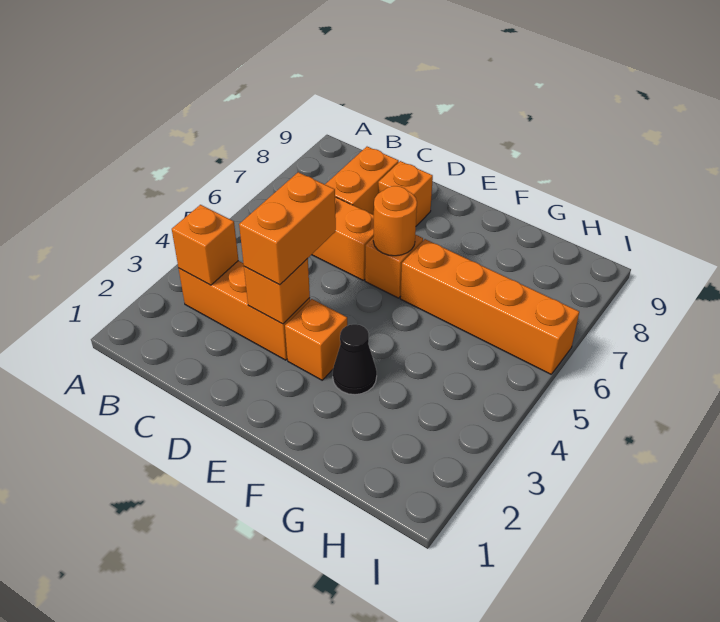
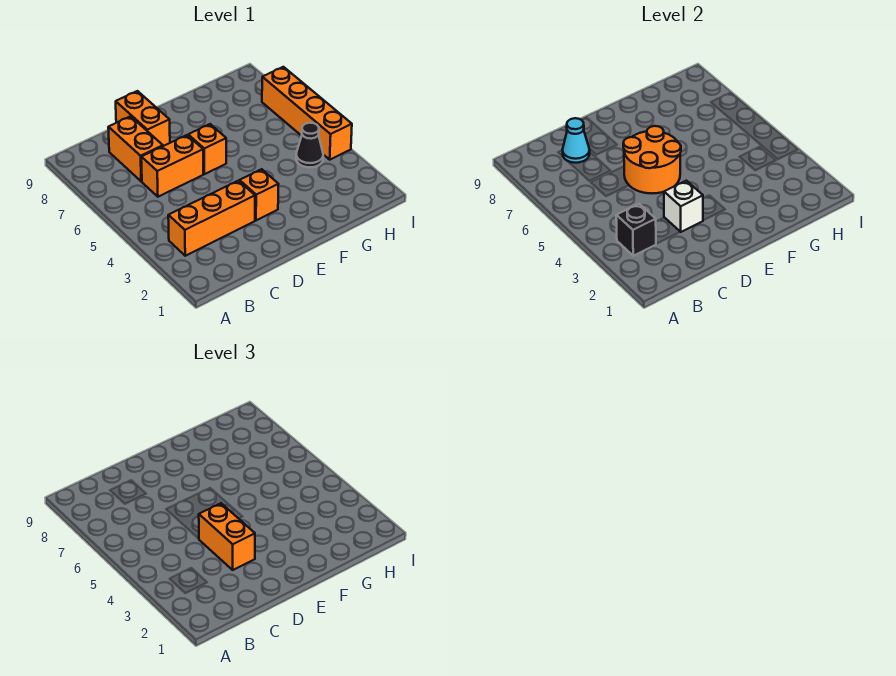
orange brick B3 level 2 -> black brick B3 level 2
none -> cyan cone C8 level 2
orange brick D3 level 2 -> white brick D3 level 2
orange brick D8 level 1 -> orange brick D8:D9 level 1
orange round brick E6 level 2 -> orange round brick D5:E6 level 2
black cone F3 level 1 -> black cone H4 level 1
orange brick F6:I6 level 1 -> orange brick I4:I7 level 1

